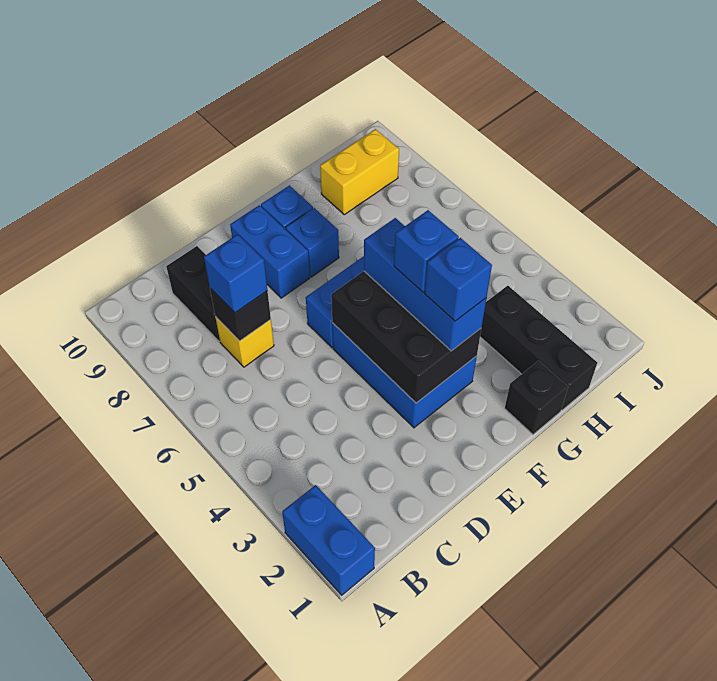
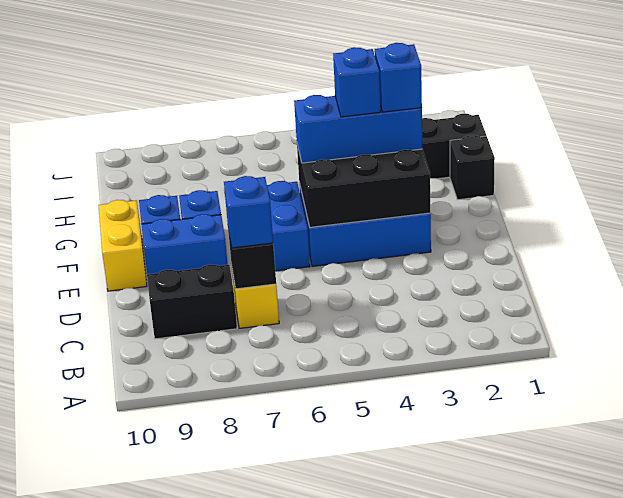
blue brick A1:A2 level 1 -> none
yellow brick H9:I9 level 1 -> yellow brick E10:F10 level 1

